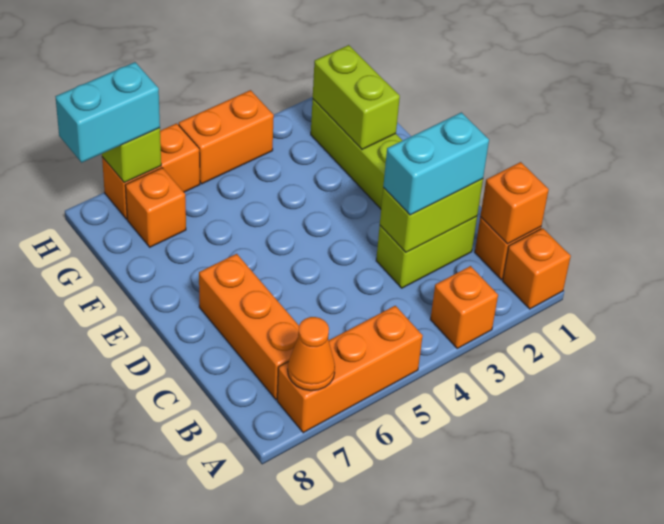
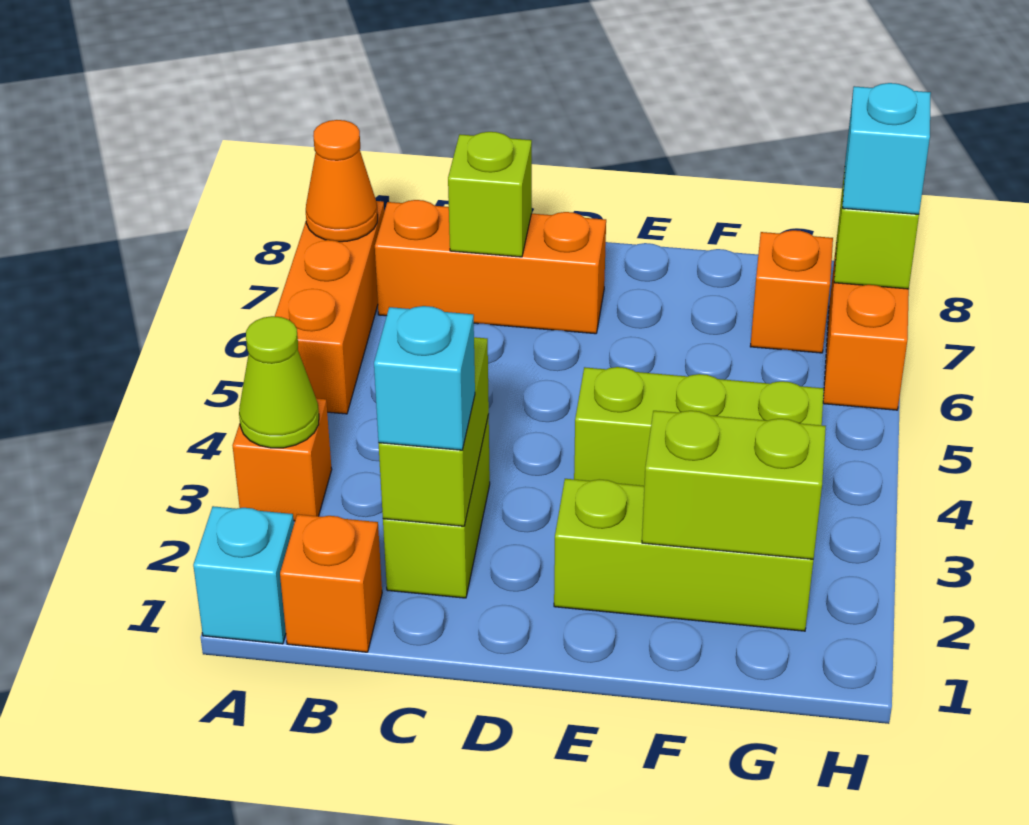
orange brick A1 level 1 -> cyan brick A1 level 1
none -> lime cone A3 level 2
orange brick B1 level 2 -> none
cyan brick C2:C3 level 3 -> cyan brick C2 level 3
none -> lime brick C7 level 2
none -> lime brick E4:G4 level 1
orange brick H4:H5 level 1 -> none
cyan brick H7:H8 level 3 -> cyan brick H7 level 3

